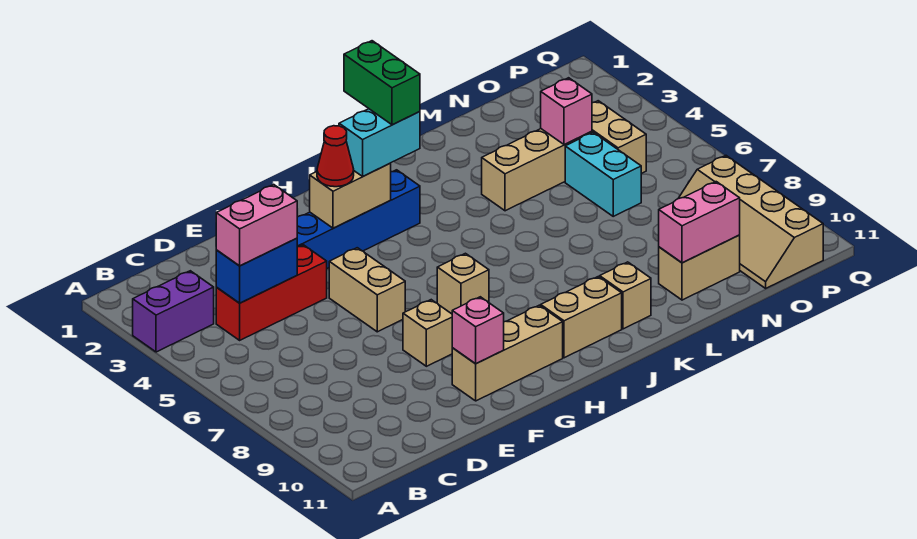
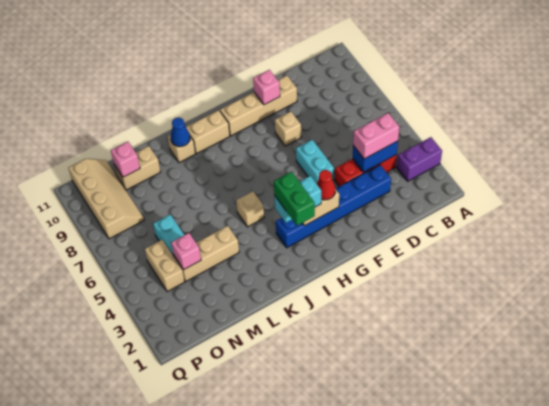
tan brick F5:F6 level 1 -> cyan brick F5:F6 level 1
tan brick F10:H10 level 1 -> tan brick E10:H10 level 1
tan brick H7 level 1 -> tan brick J5 level 1
none -> blue cone K10 level 2
pink brick M10:N10 level 2 -> pink brick N10 level 2

